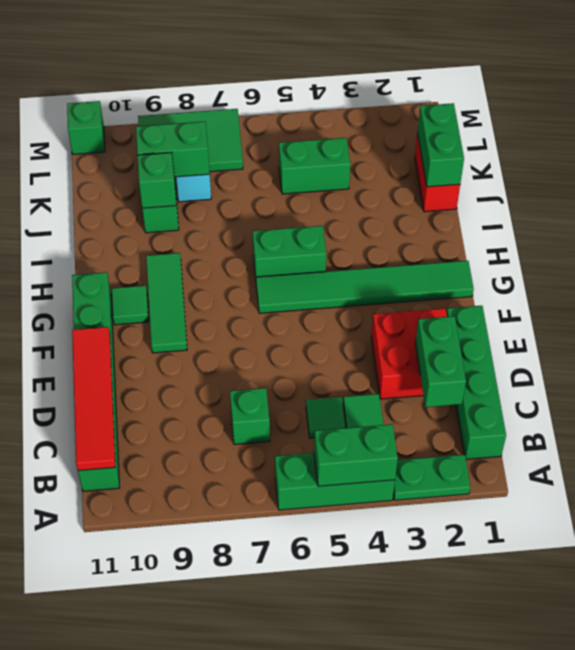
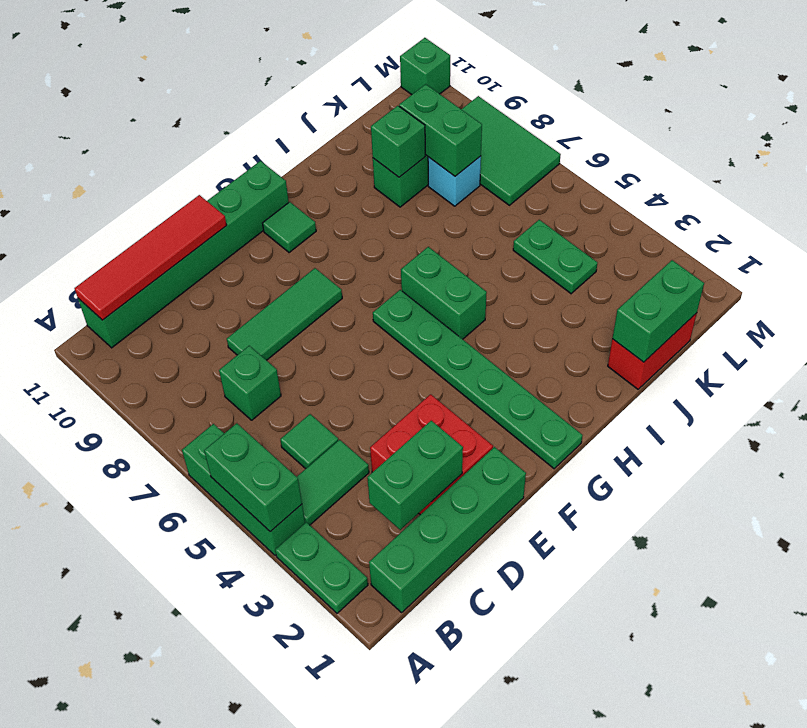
green tile F9:H9 level 1 -> green tile D8:F8 level 1
green tile G1:G6 level 1 -> green plate G1:G6 level 1
green brick K4:K5 level 1 -> green plate K4:K5 level 1

